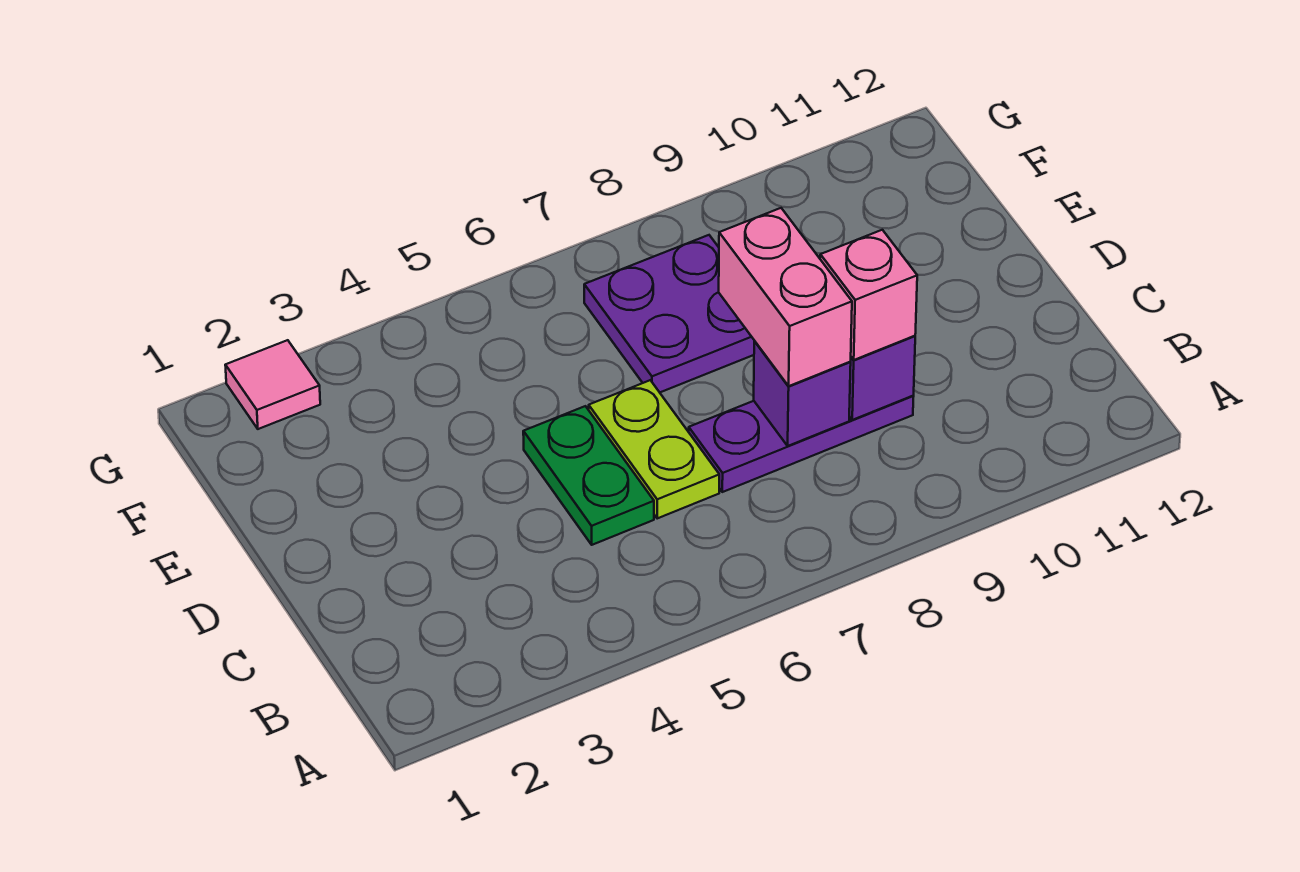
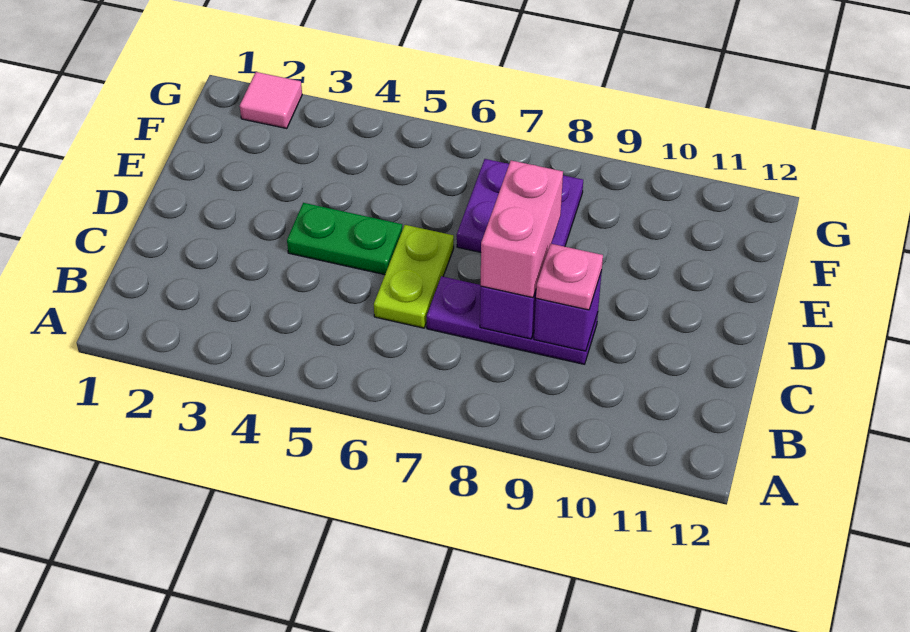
green plate C5:D5 level 1 -> green plate D4:D5 level 1
pink brick C9 level 3 -> pink plate C9 level 3

